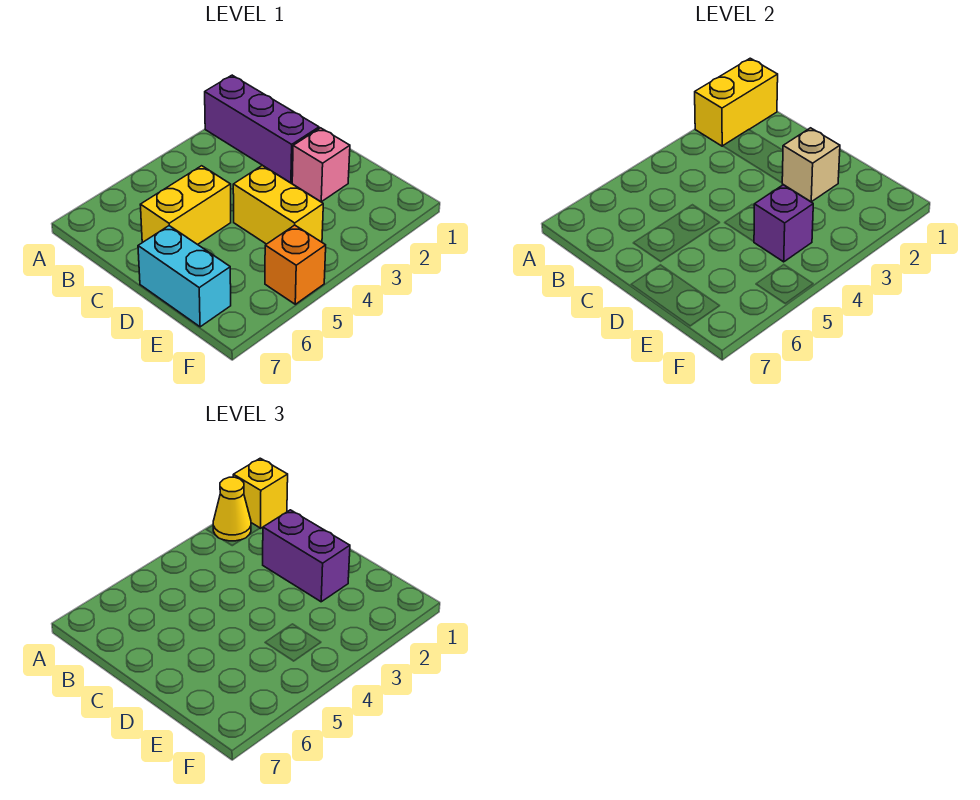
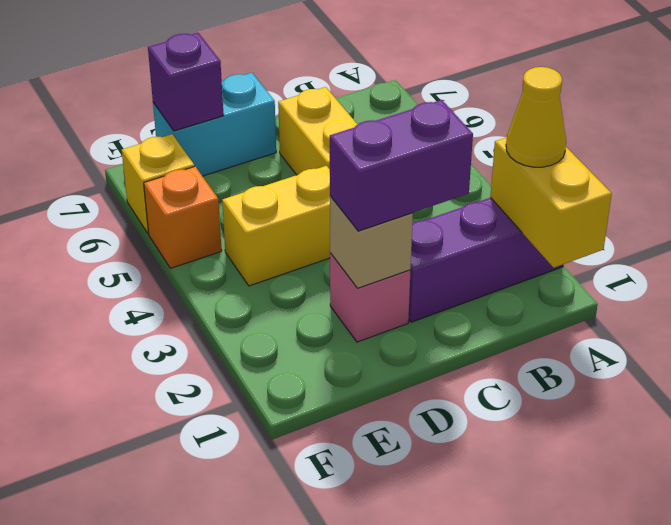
yellow brick A1 level 3 -> yellow brick F6 level 1
purple brick E4 level 2 -> purple brick E7 level 2

